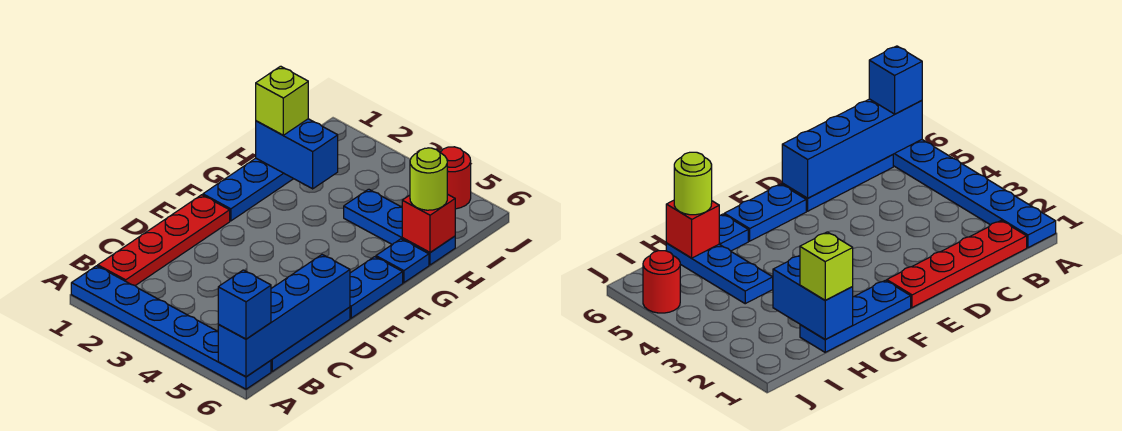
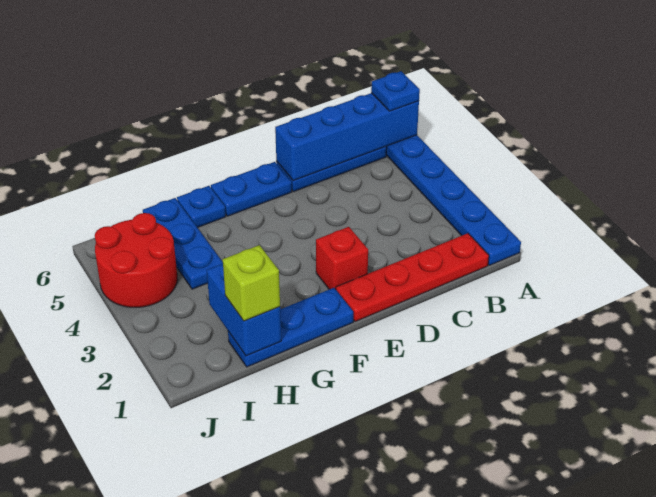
blue brick A6 level 3 -> blue plate A6 level 3
red brick H6 level 2 -> red brick E2 level 1
lime round brick H6 level 3 -> none
red round brick J5 level 1 -> red round brick I4:J5 level 1

